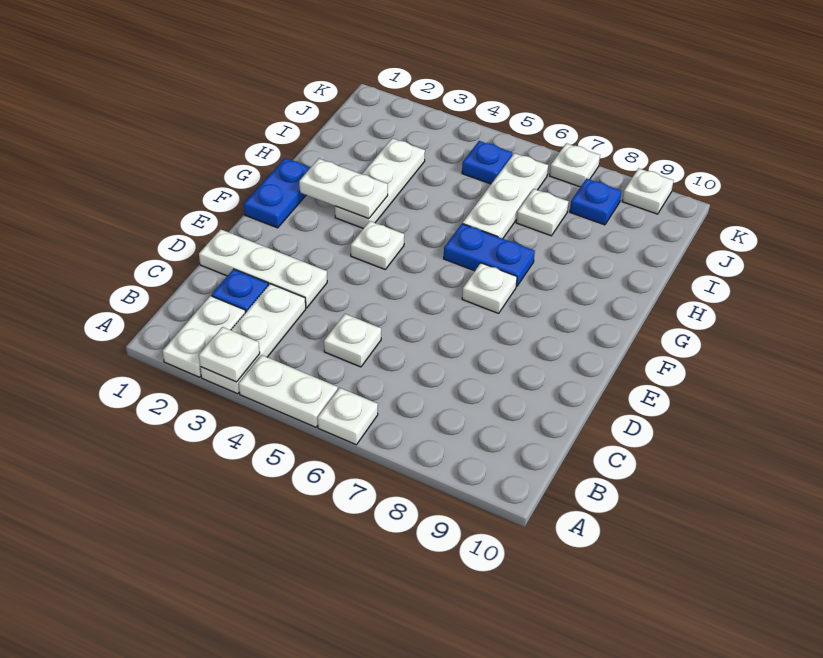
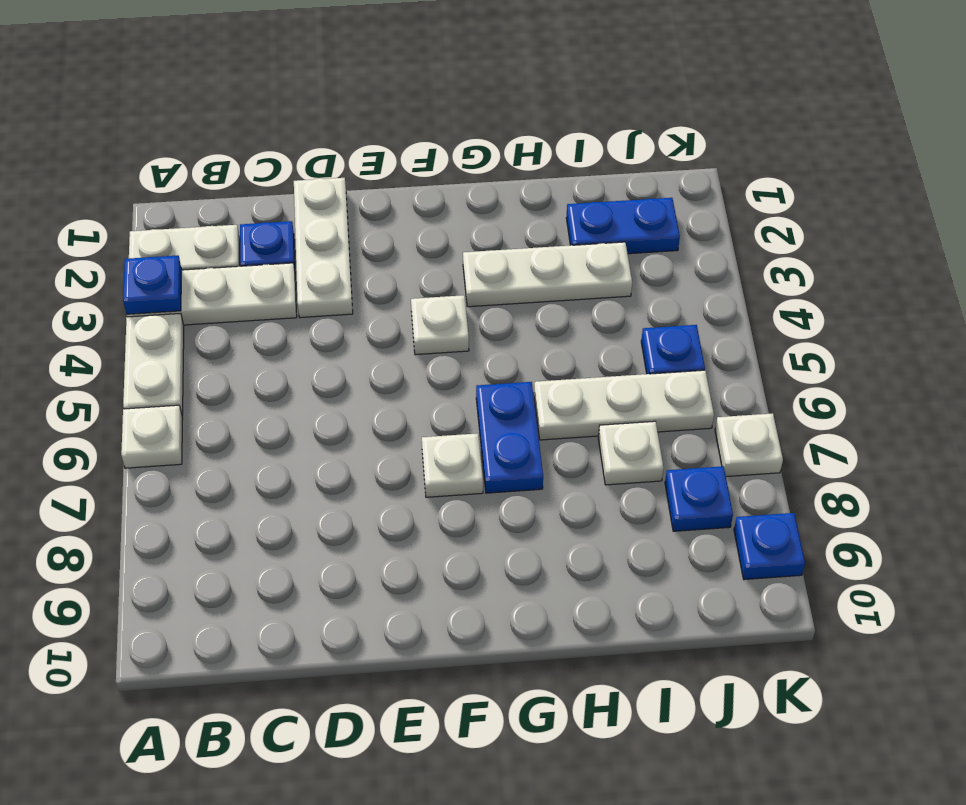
white plate A3 level 2 -> blue plate A3 level 2
white plate C5 level 1 -> none
blue plate F1:G1 level 1 -> blue plate I2:J2 level 1
white plate G2:G3 level 2 -> none
white plate K9 level 1 -> blue plate K9 level 1

